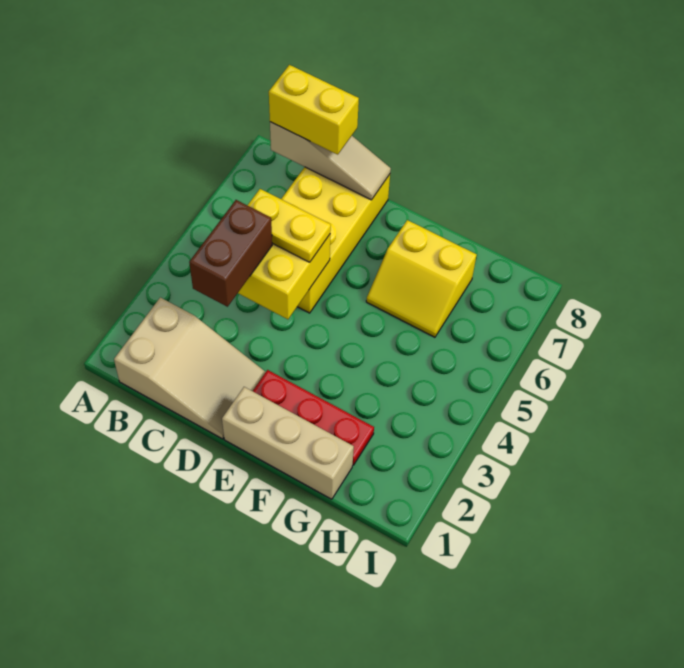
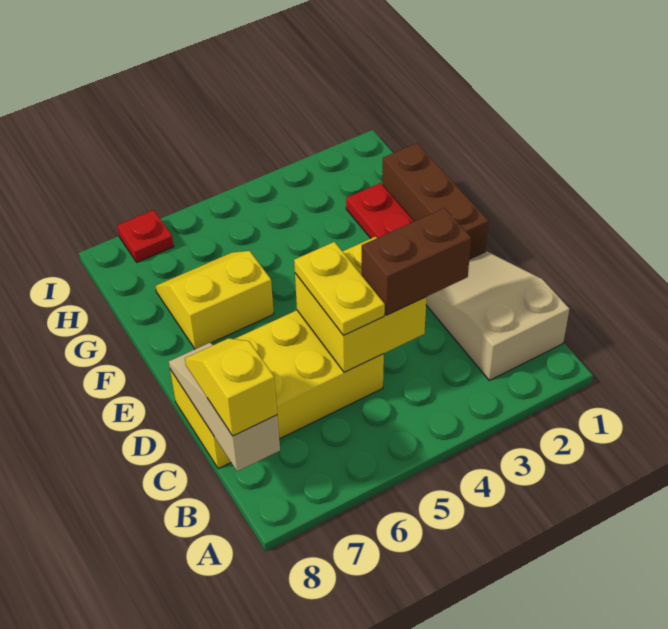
yellow brick B8:C8 level 3 -> yellow slope B8:C8 level 3 top B
tan brick E1:G1 level 1 -> brown brick E1:G1 level 1
yellow slope F6:G7 level 1 top 7 -> yellow slope F6:G7 level 1 top F
none -> red plate I7 level 1

